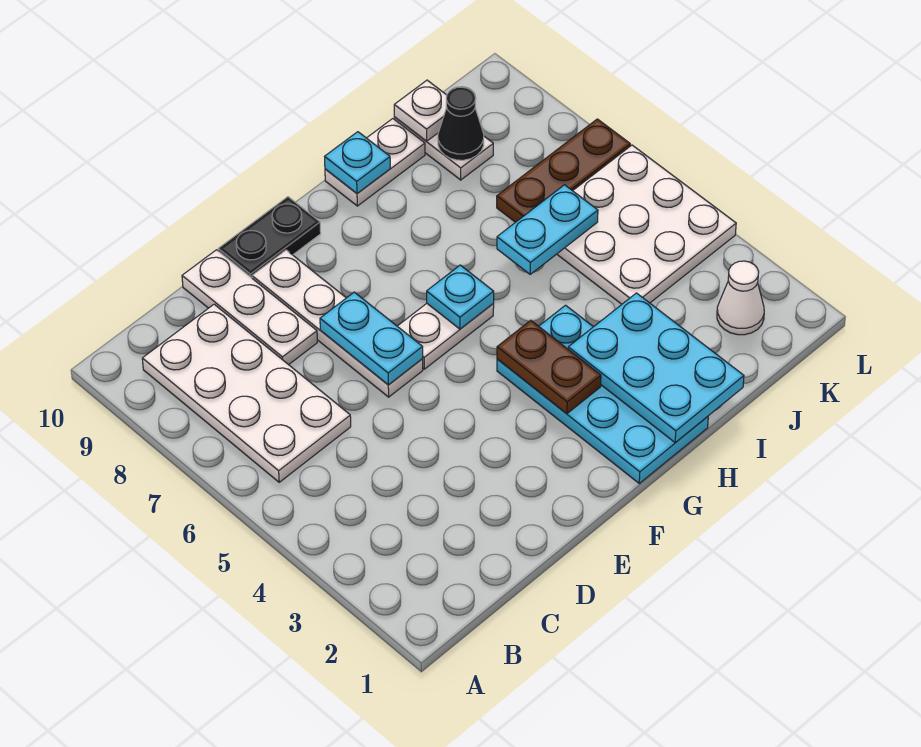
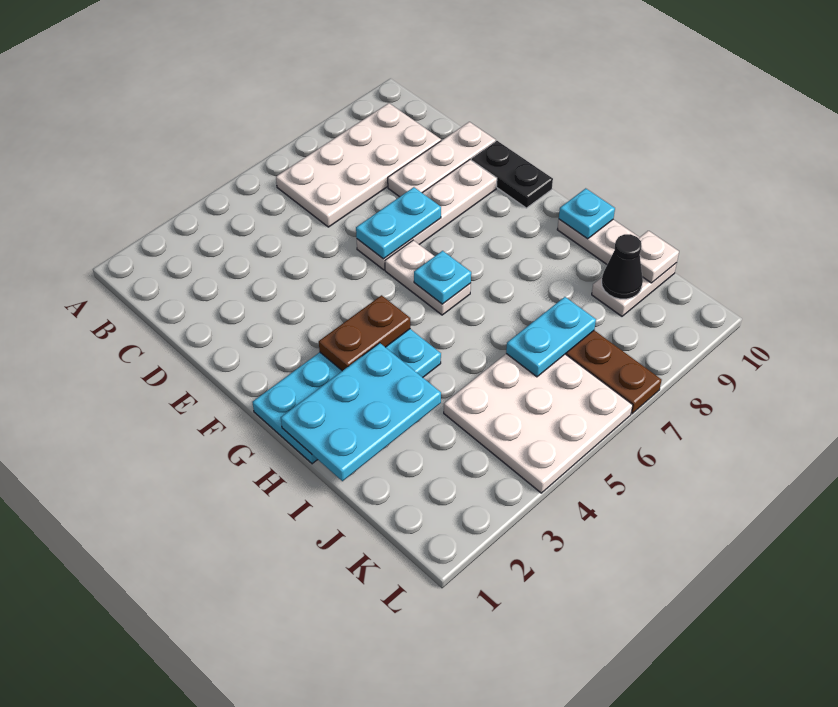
cyan plate I6:J6 level 2 -> cyan plate J6:J7 level 2
white cone K2 level 1 -> none

